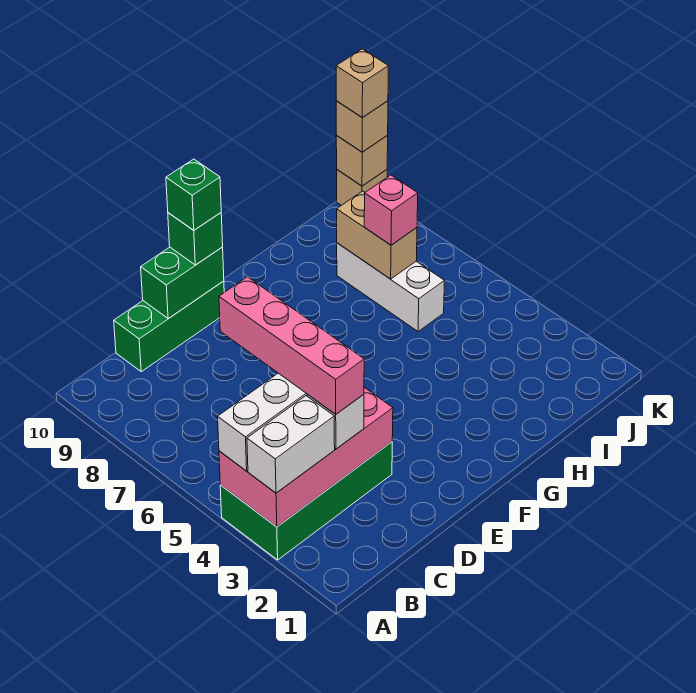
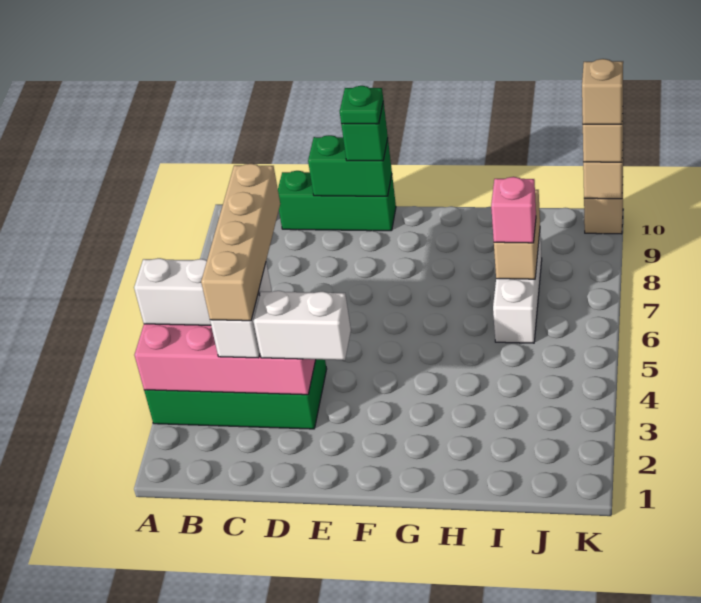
white brick A3:B3 level 3 -> white brick D3:E3 level 3
pink brick C3:C6 level 4 -> tan brick C3:C6 level 4
green brick E10 level 4 -> green plate E10 level 4

